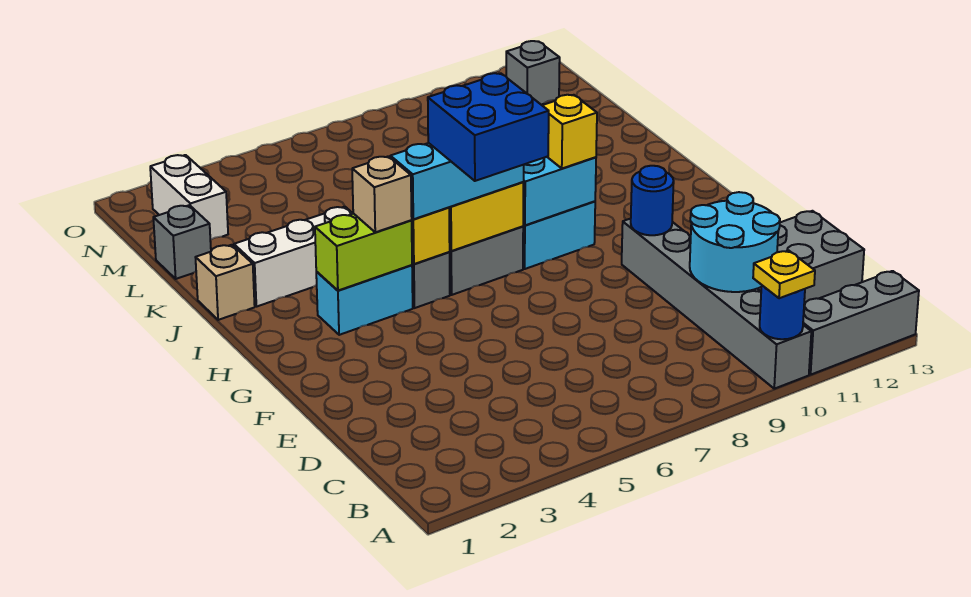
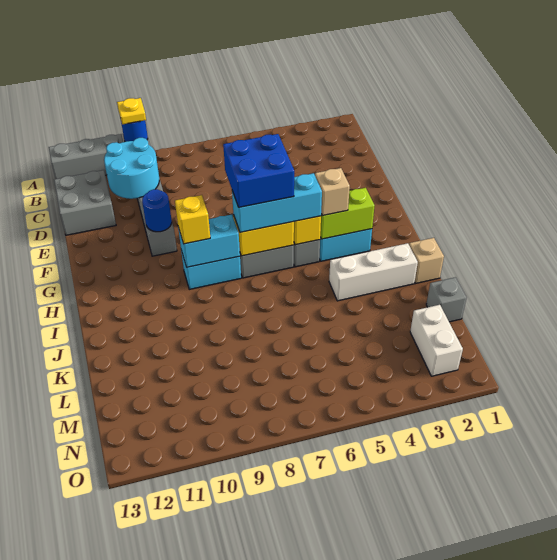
grey brick N12 level 1 -> none

